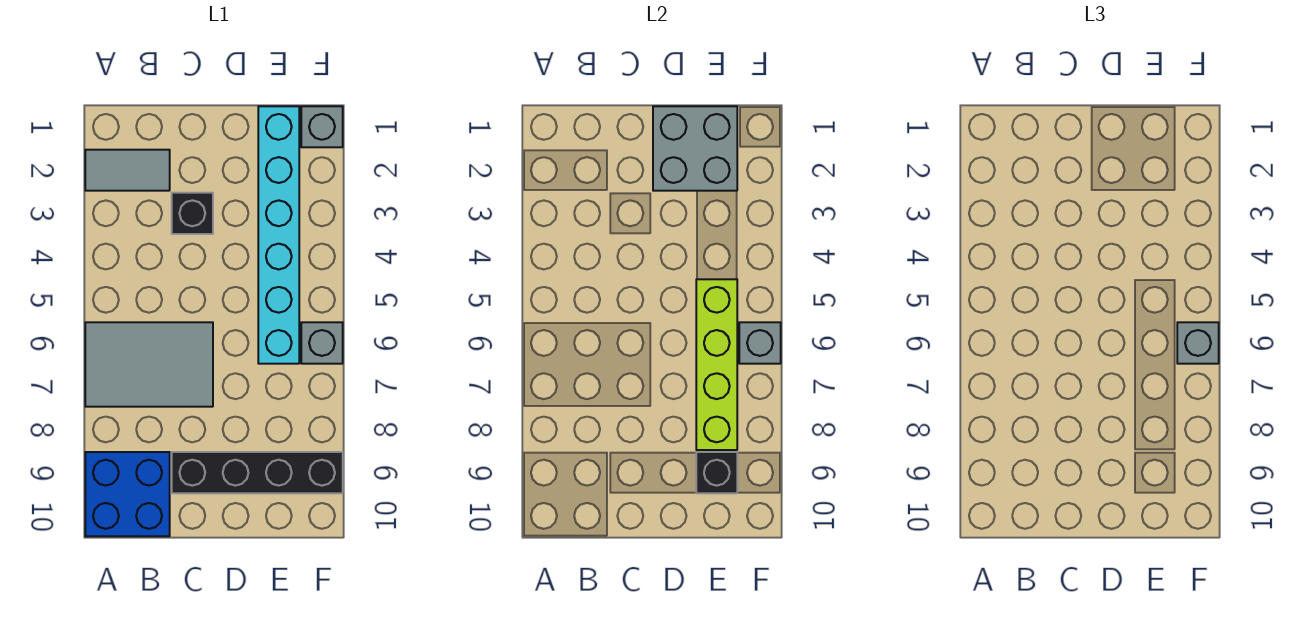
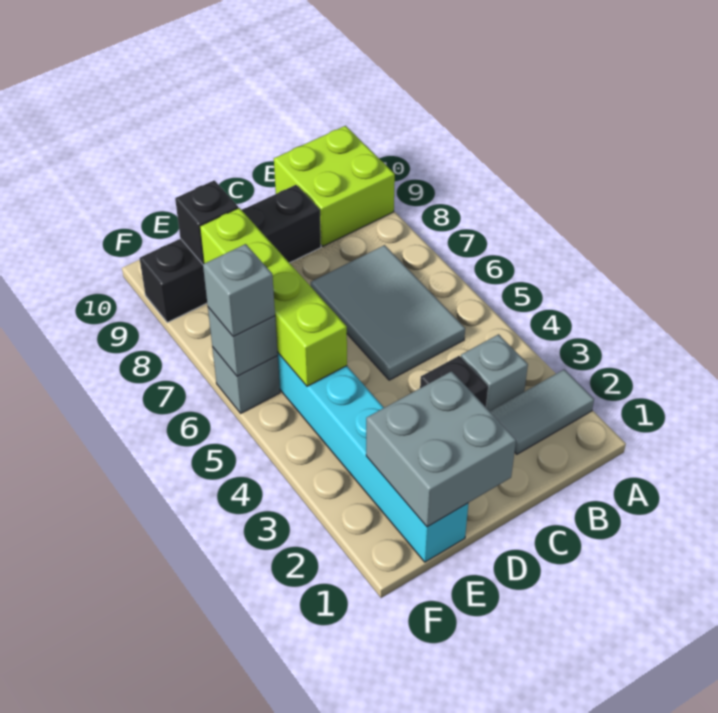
grey tile A6:C7 level 1 -> grey tile B5:C7 level 1
blue brick A9:B10 level 1 -> lime brick A9:B10 level 1
grey brick F1 level 1 -> grey brick B3 level 1

